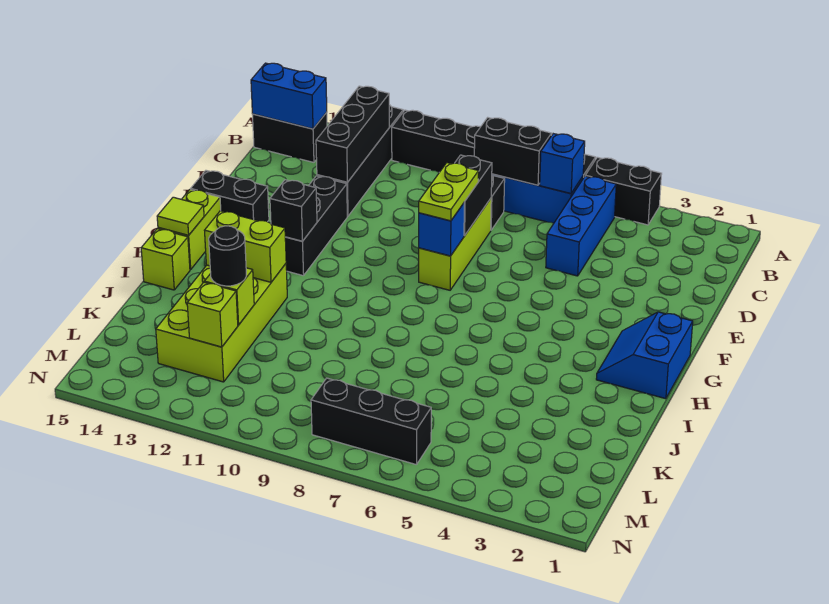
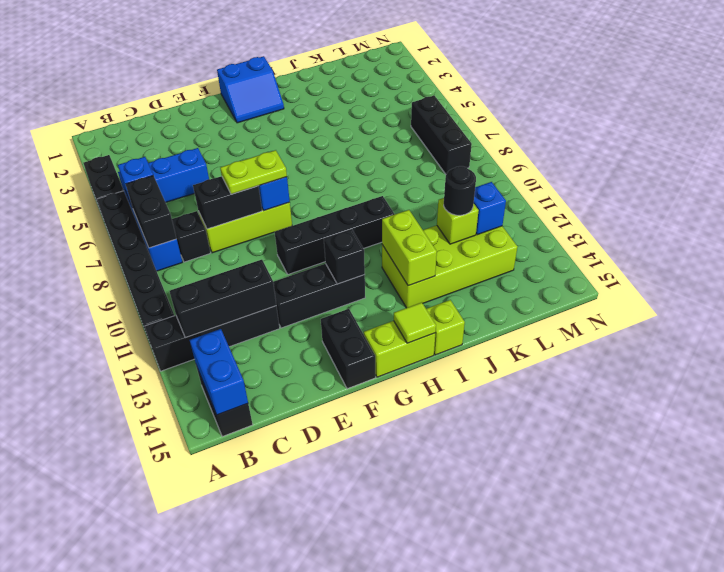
none -> black brick F10:I10 level 1
lime brick L12 level 2 -> blue brick L12 level 2

